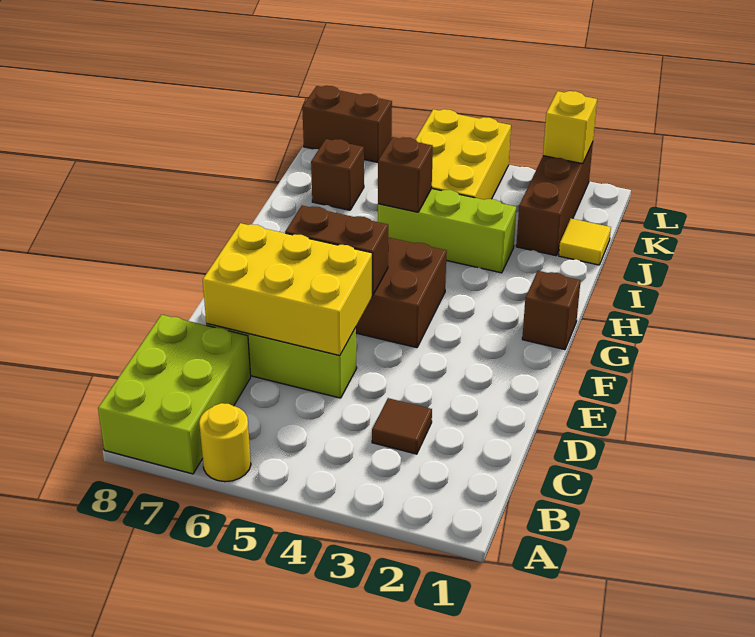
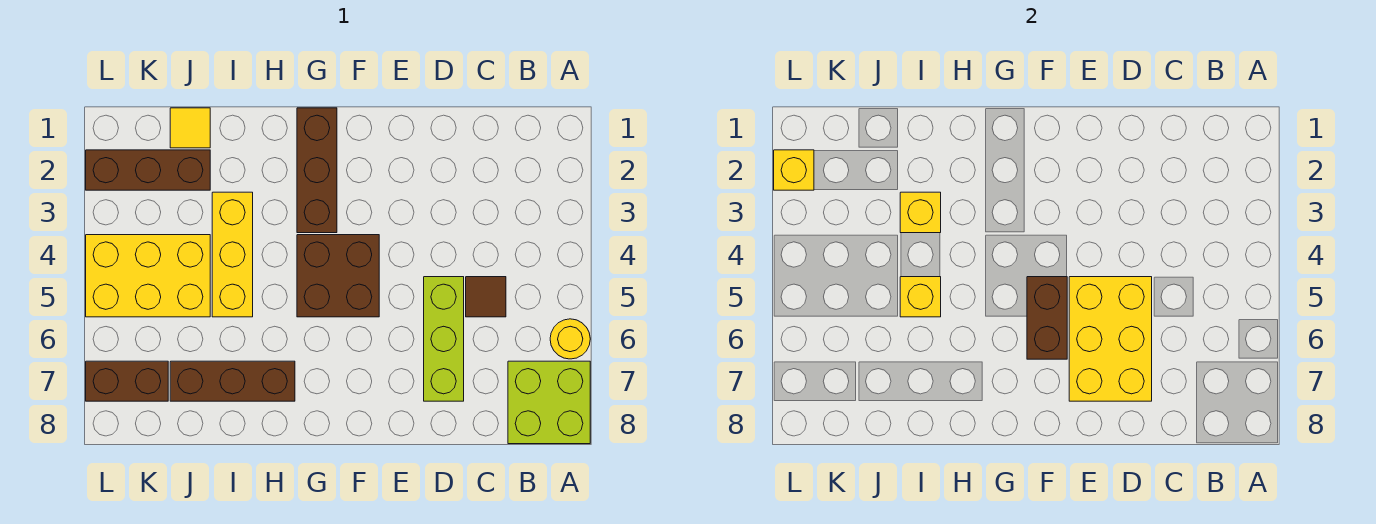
lime brick A7:C8 level 1 -> lime brick A7:B8 level 1
brown tile C3 level 1 -> brown tile C5 level 1
brown brick G1 level 1 -> brown brick G1:G3 level 1
lime brick I3:I5 level 1 -> yellow brick I3:I5 level 1
none -> yellow brick I3 level 2
brown brick I5 level 2 -> yellow brick I5 level 2
brown brick J7 level 1 -> brown brick H7:J7 level 1
brown brick L7:L8 level 1 -> brown brick K7:L7 level 1

